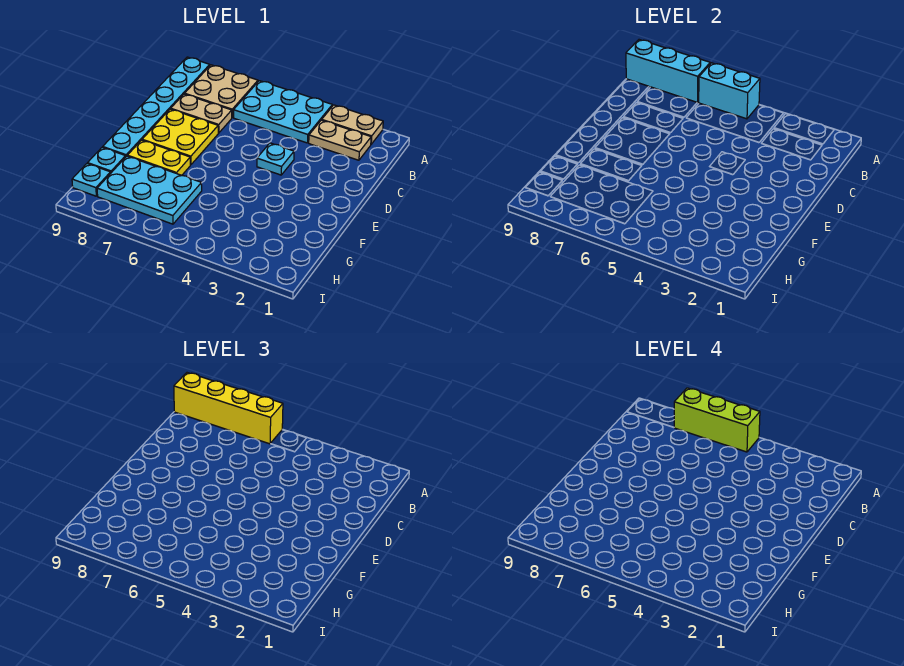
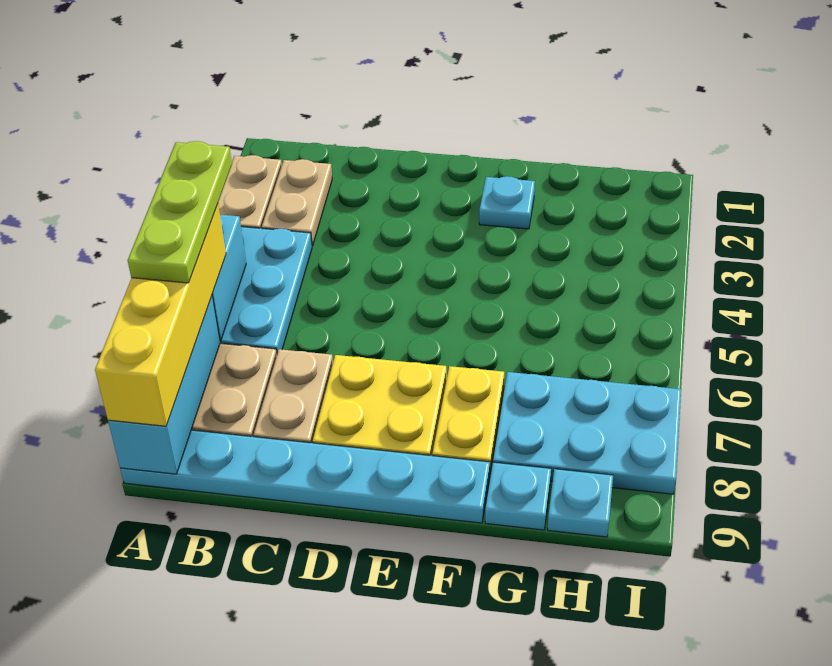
lime brick A5:A7 level 4 -> lime plate A5:A7 level 4
cyan plate D4 level 1 -> cyan plate F2 level 1
cyan plate G6:H8 level 1 -> cyan plate G7:I8 level 1

